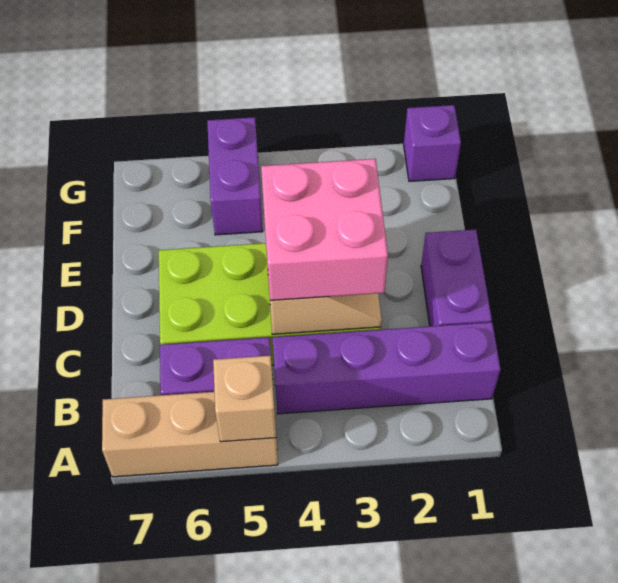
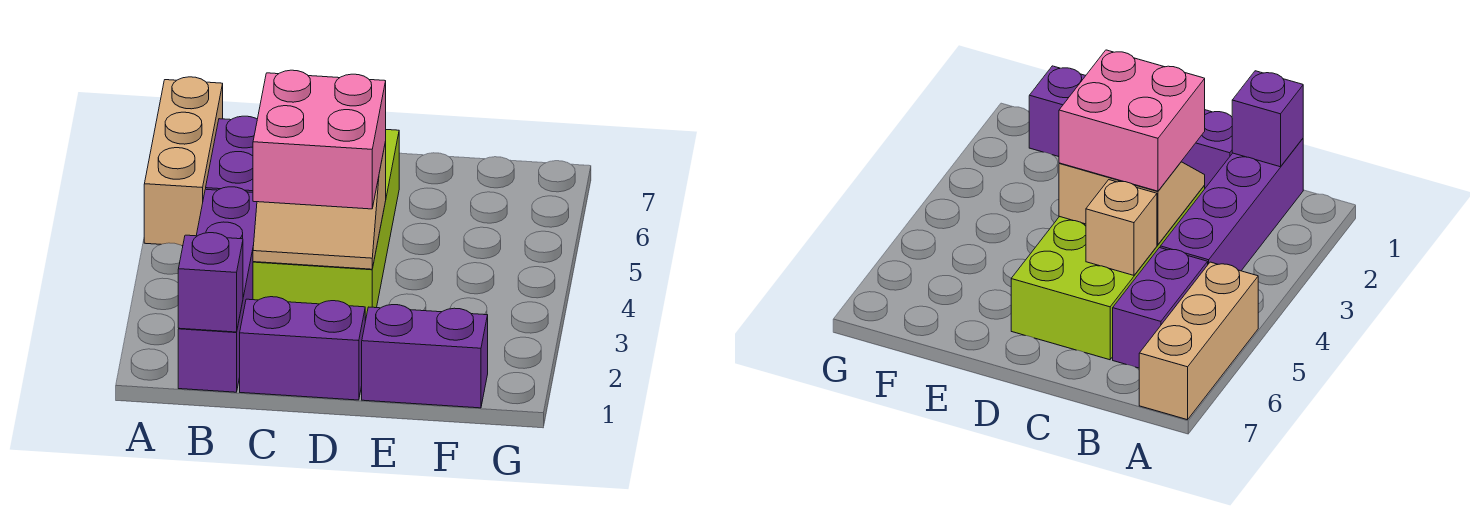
tan brick A5 level 2 -> tan brick C5 level 2
purple brick F5:G5 level 1 -> purple brick E1:F1 level 1
purple brick G1 level 1 -> purple brick B1 level 2

